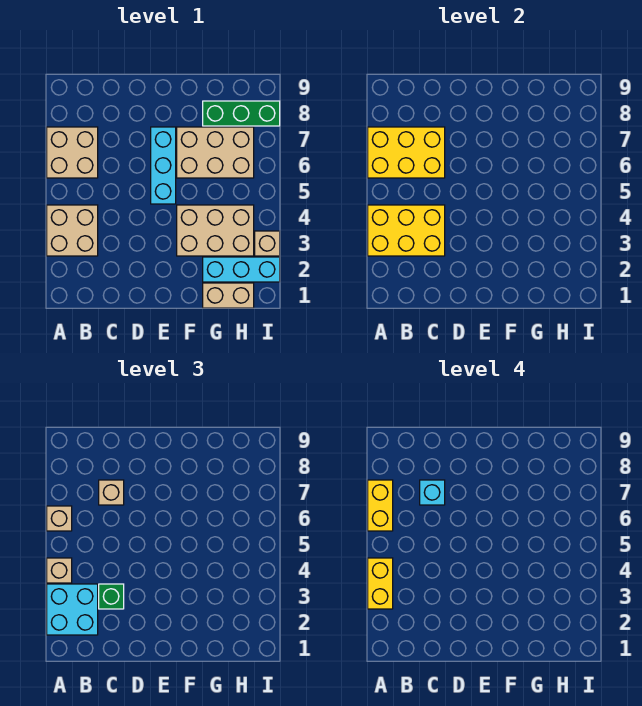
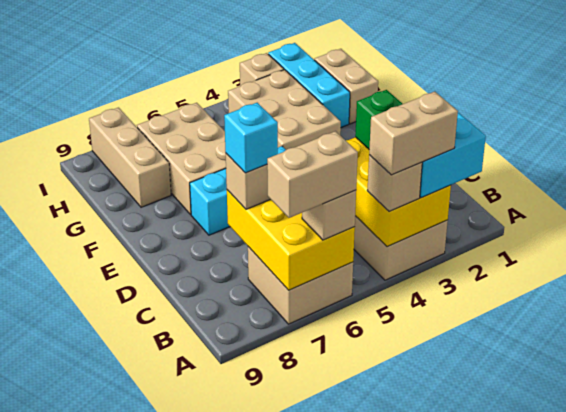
yellow brick A3:A4 level 4 -> tan brick A3:A4 level 4
yellow brick A6:A7 level 4 -> tan brick A6:A7 level 4
green brick G8:I8 level 1 -> tan brick G8:I8 level 1

